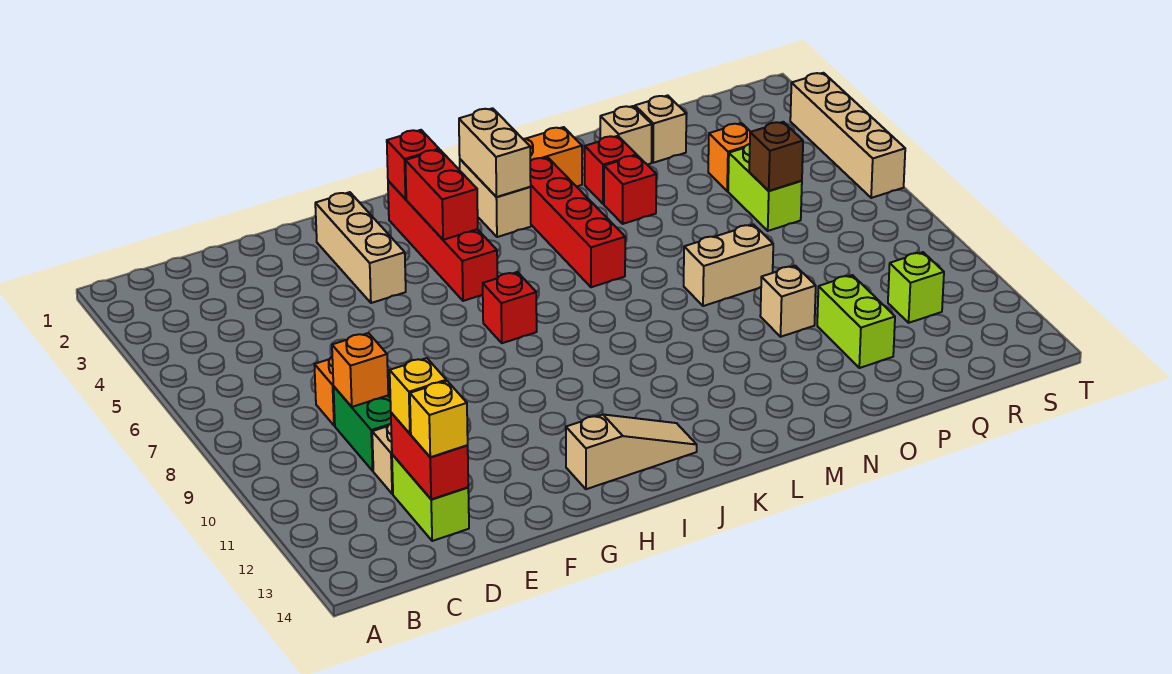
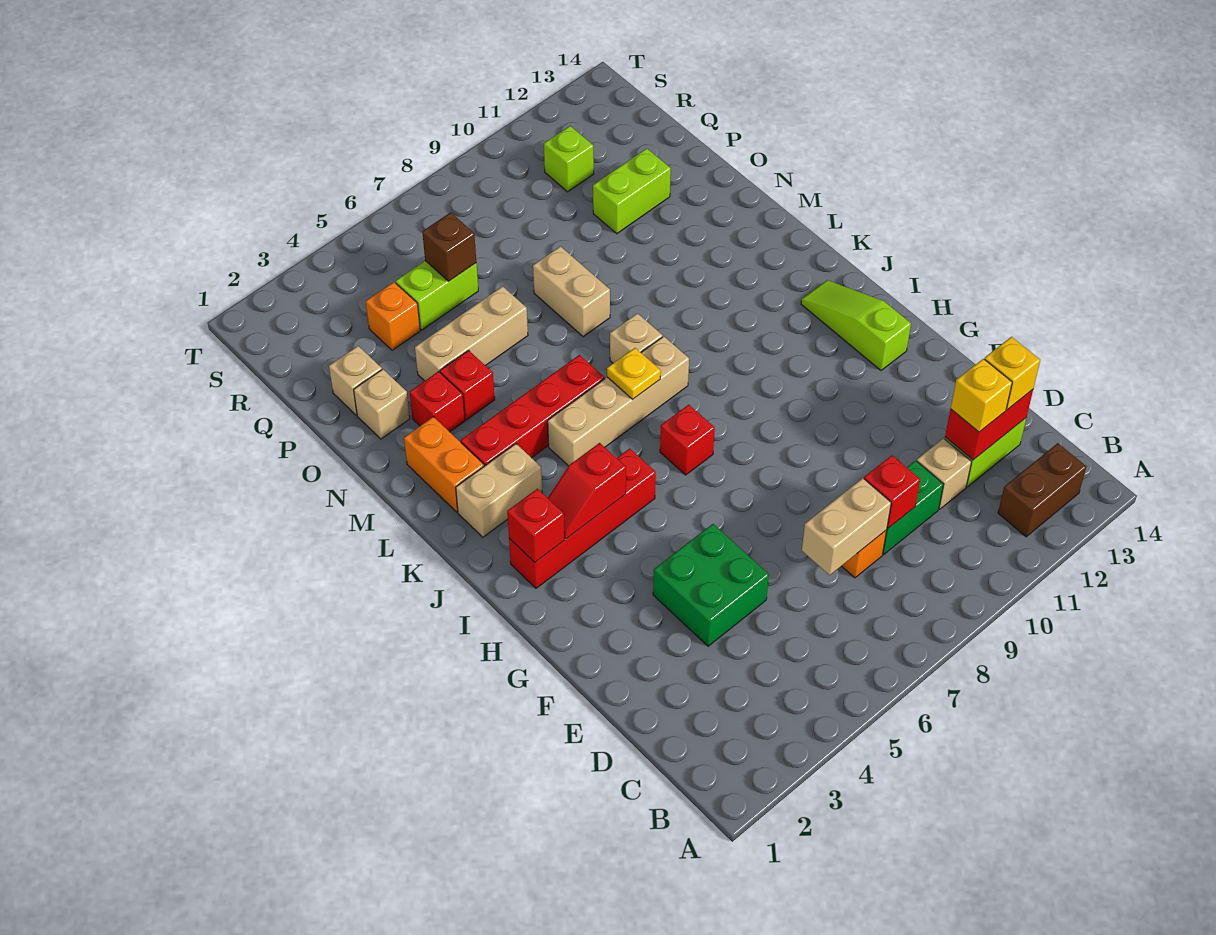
none -> brown brick B12:B13 level 1
orange brick D9 level 2 -> red brick D9 level 2
none -> green brick E4:F5 level 1
tan brick G2:G4 level 1 -> tan brick O4:O6 level 1
tan slope H13:J13 level 1 top H -> lime slope H13:J13 level 1 top H
red brick I3:I4 level 2 -> red slope I3:I4 level 2 top 4
tan brick K2:K3 level 2 -> tan brick D7:D8 level 2
none -> yellow plate K7 level 2
tan brick O10 level 1 -> tan brick L8 level 1
tan brick T3:T6 level 1 -> tan brick K5:K8 level 1

